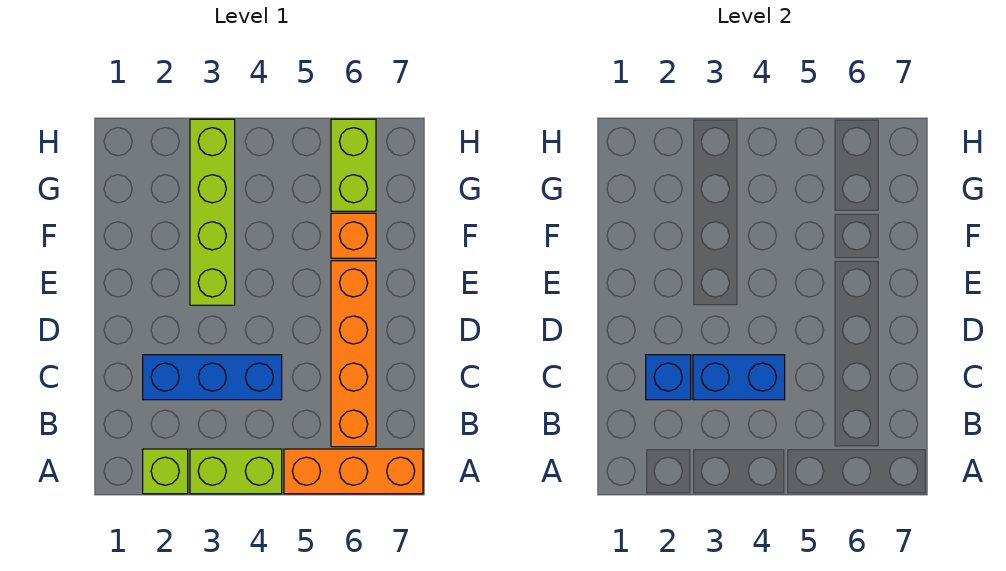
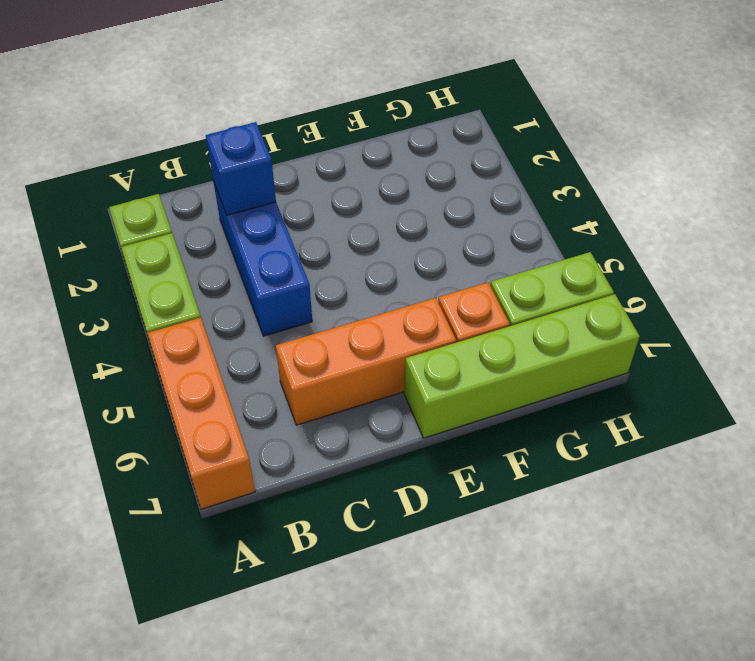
orange brick B6:E6 level 1 -> orange brick C6:E6 level 1
blue brick C3:C4 level 2 -> none
lime brick E3:H3 level 1 -> lime brick E7:H7 level 1

